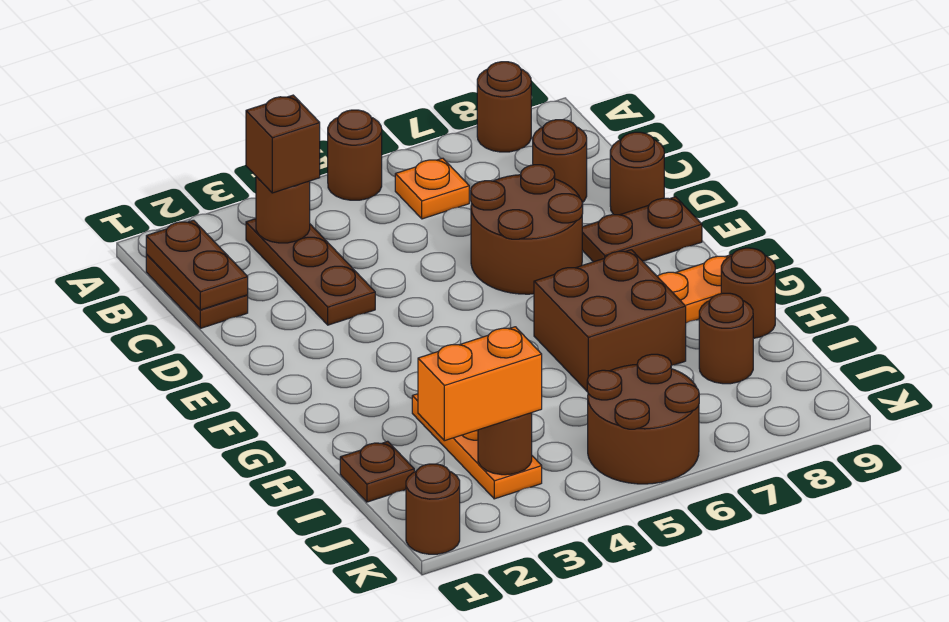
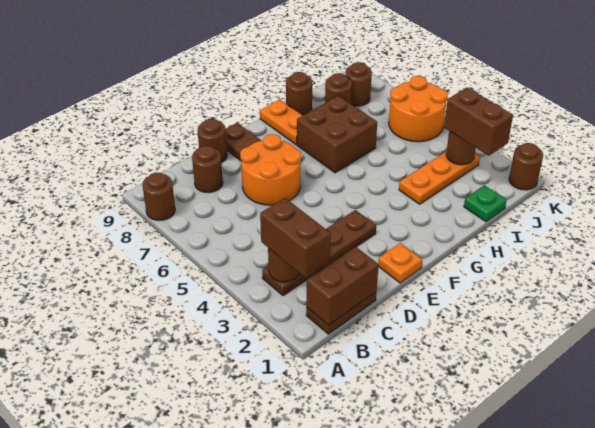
brown round brick A5 level 1 -> brown round brick J8 level 1
brown plate B1:C1 level 2 -> brown brick B1:C1 level 2
brown plate B3:D3 level 1 -> brown plate B3:E3 level 1
brown brick B3 level 3 -> brown brick B2:B3 level 3
orange plate B6 level 1 -> orange plate E1 level 1
brown round brick D6:E7 level 1 -> orange round brick D6:E7 level 1
brown plate I1 level 1 -> green plate I1 level 1
orange brick J2:J3 level 3 -> brown brick J2:J3 level 3
brown round brick J5:K6 level 1 -> orange round brick J5:K6 level 1

